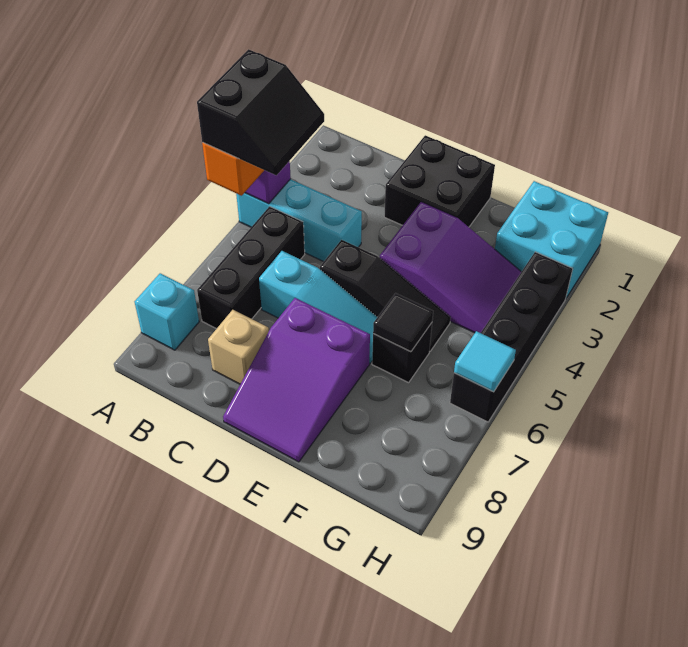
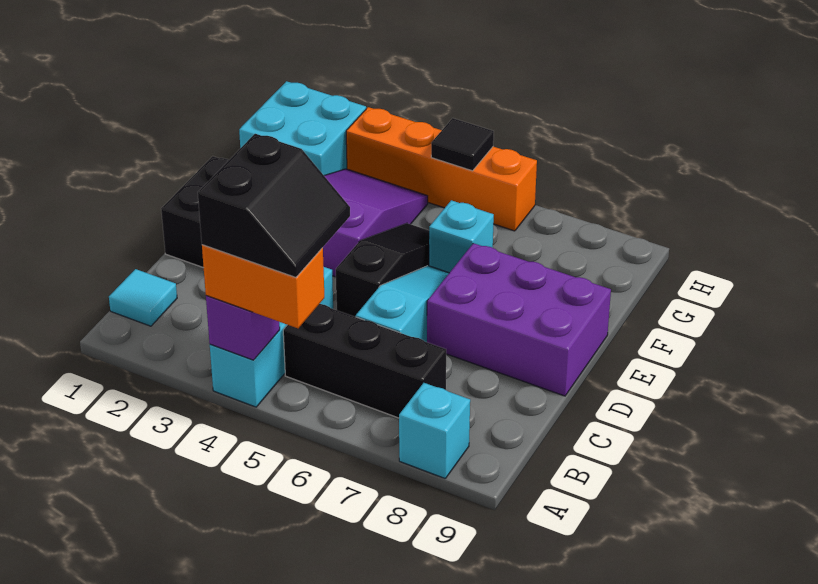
black slope A4:B5 level 4 top A -> black slope A4:B5 level 4 top 4
tan brick C8 level 1 -> none
purple slope D7:E9 level 1 top 7 -> purple brick D7:E9 level 1
black brick F6 level 1 -> cyan brick F6 level 1
black tile F6 level 2 -> black tile H5 level 2
black brick H3:H6 level 1 -> orange brick H3:H6 level 1
cyan tile H6 level 2 -> cyan tile B1 level 1

